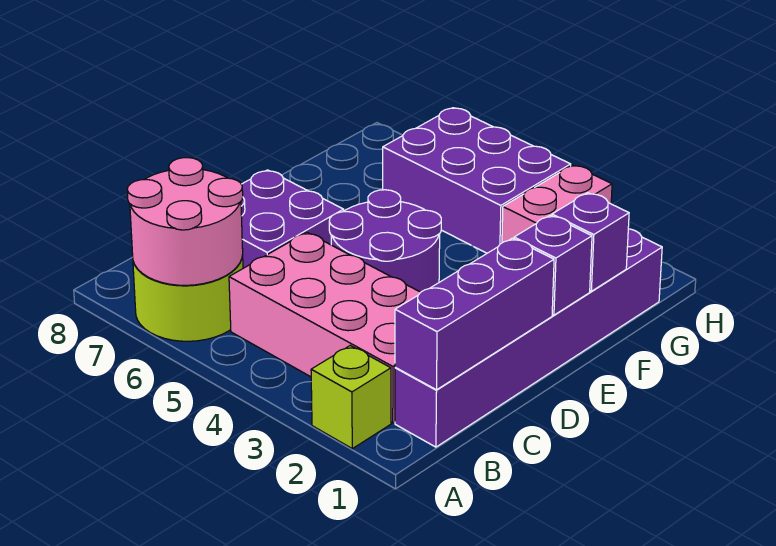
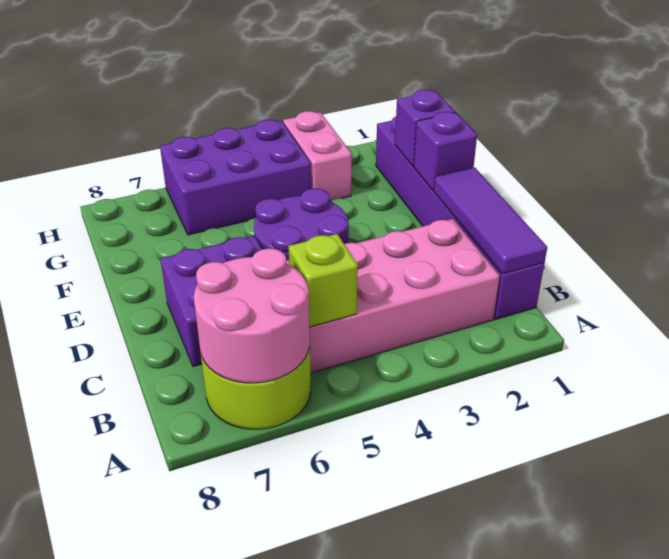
lime brick A2 level 1 -> lime brick B5 level 2
purple brick B1:D1 level 2 -> purple tile B1:D1 level 2

